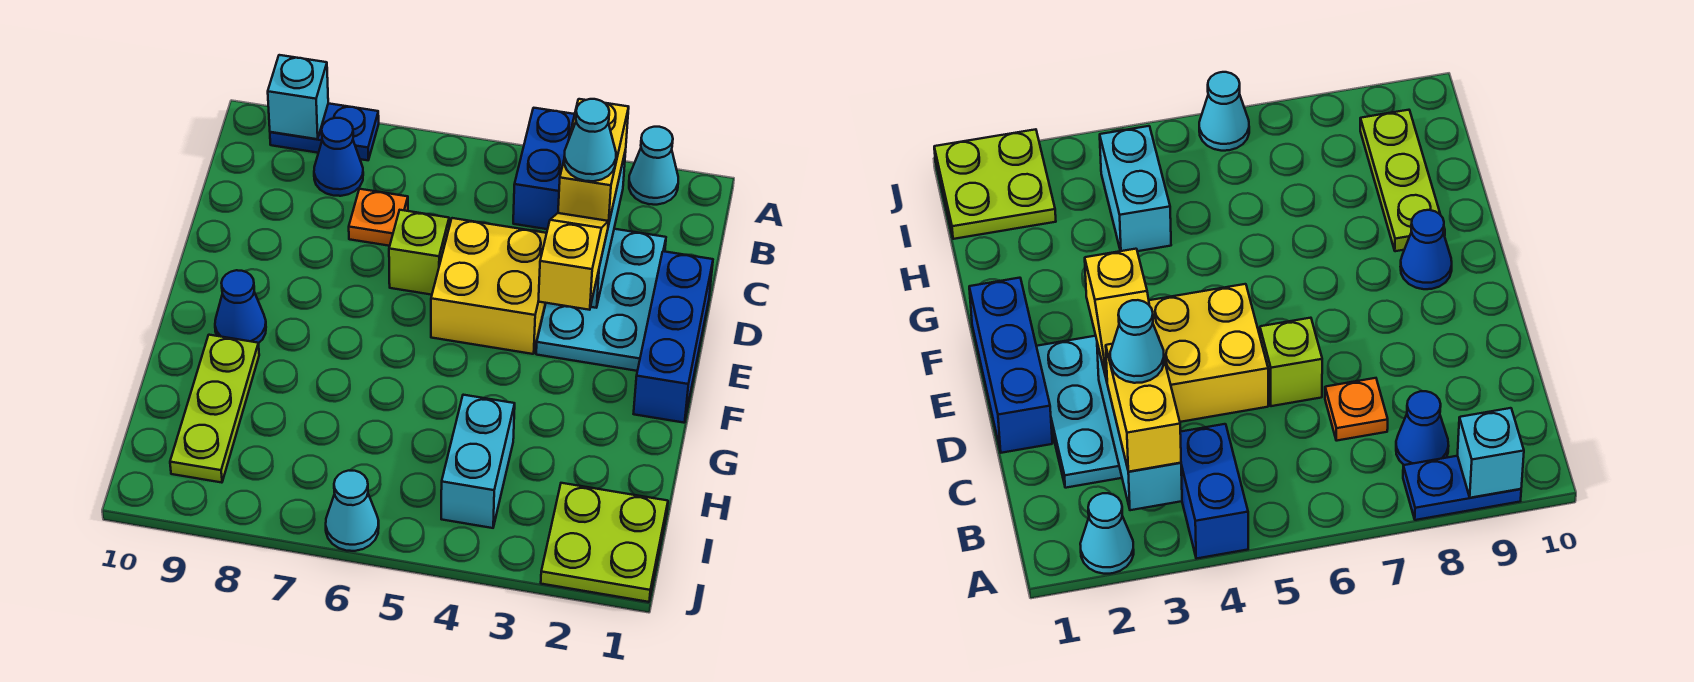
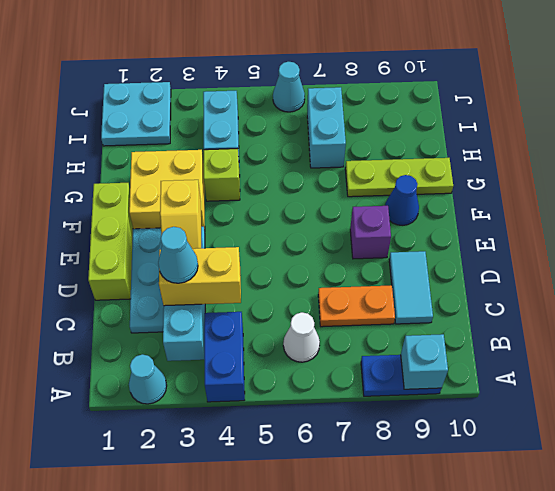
yellow brick B3:C3 level 3 -> yellow brick C3:C4 level 3
none -> white cone B6 level 1
blue cone B8 level 1 -> none
orange plate C7 level 1 -> orange plate C7:C8 level 1
none -> cyan tile C9:D9 level 1
blue brick D1:F1 level 1 -> lime brick D1:F1 level 1
yellow brick D4:E5 level 1 -> yellow brick F2:G3 level 1
lime brick D6 level 1 -> lime brick G4 level 1
none -> purple brick E8 level 1
lime plate G9:I9 level 1 -> lime plate G8:G10 level 1
none -> cyan brick H7:I7 level 1
lime plate I1:J2 level 1 -> cyan plate I1:J2 level 1

